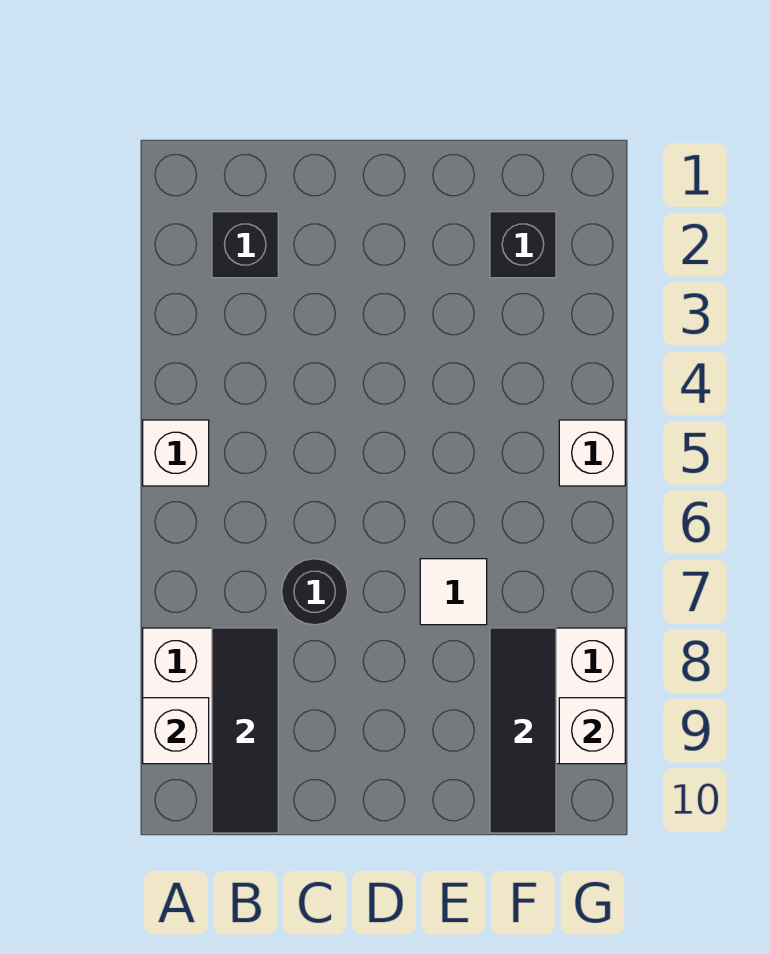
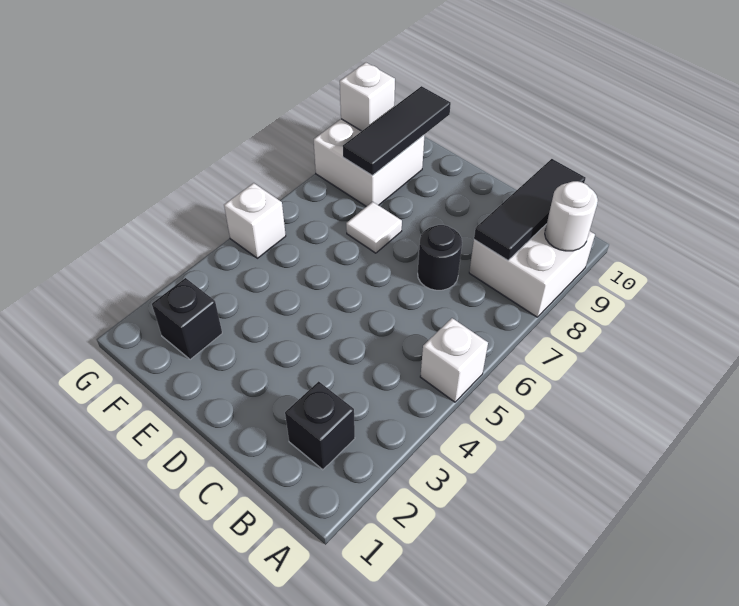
white brick A9 level 2 -> white round brick A9 level 2

